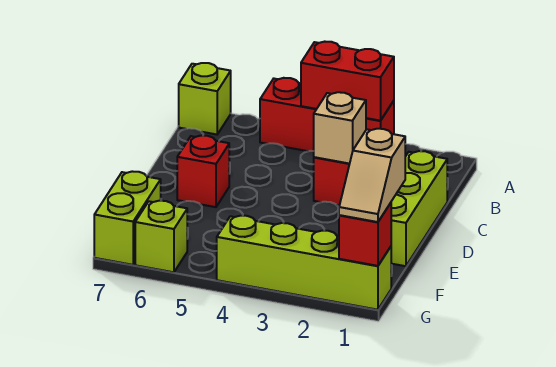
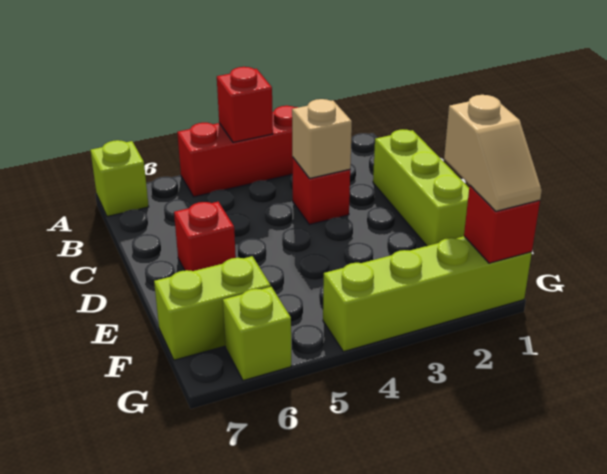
red brick A3:A4 level 2 -> red brick A4 level 2
lime brick F7:G7 level 1 -> lime brick F6:F7 level 1

